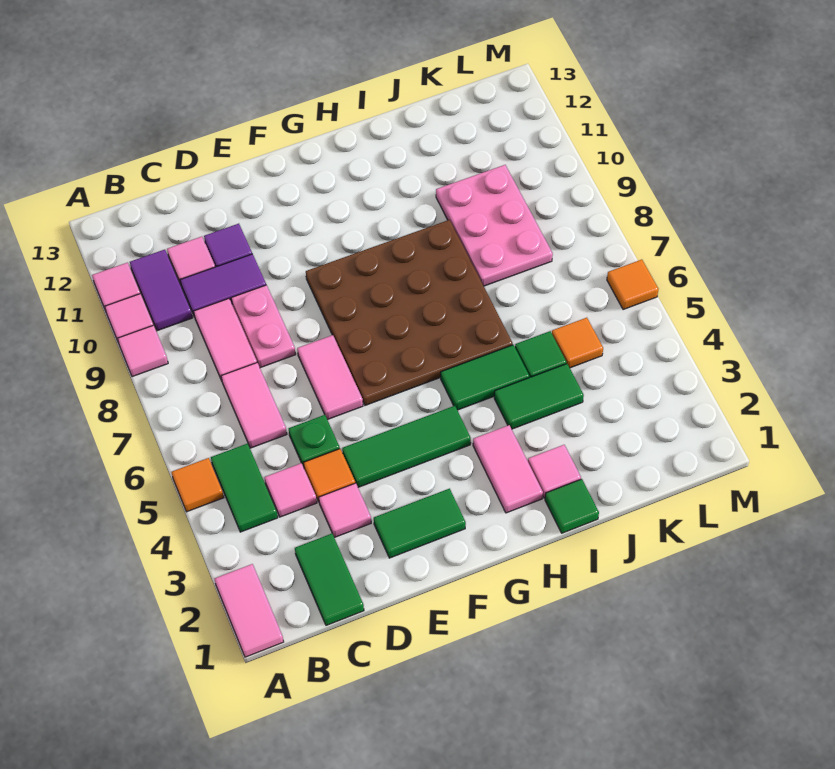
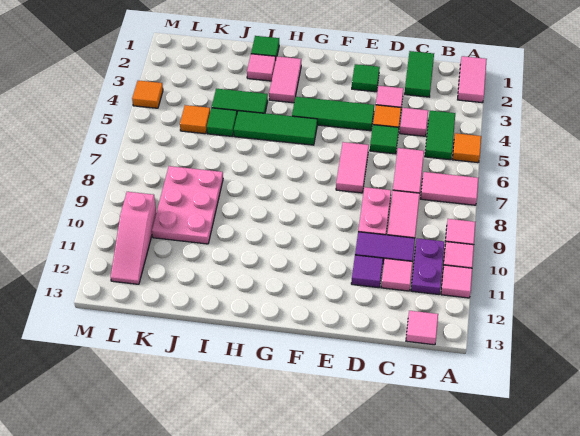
none -> pink tile A7:B7 level 1
purple tile B10:B11 level 1 -> purple plate B10:B11 level 1
none -> pink tile B13 level 1
green plate D5 level 1 -> green tile D5 level 1
green tile E2:F2 level 1 -> green tile E2 level 1
brown plate F6:I9 level 1 -> none
green tile H5:I5 level 1 -> green tile G5:I5 level 1
none -> pink slope L10:L12 level 1 top 10
orange tile M6 level 1 -> orange tile M4 level 1

